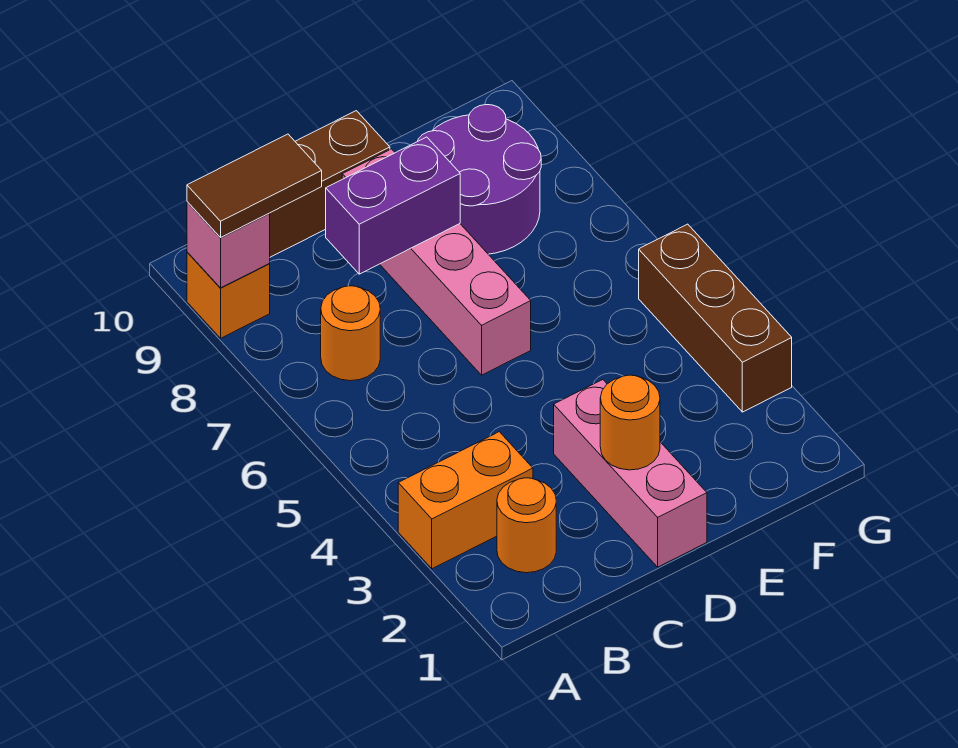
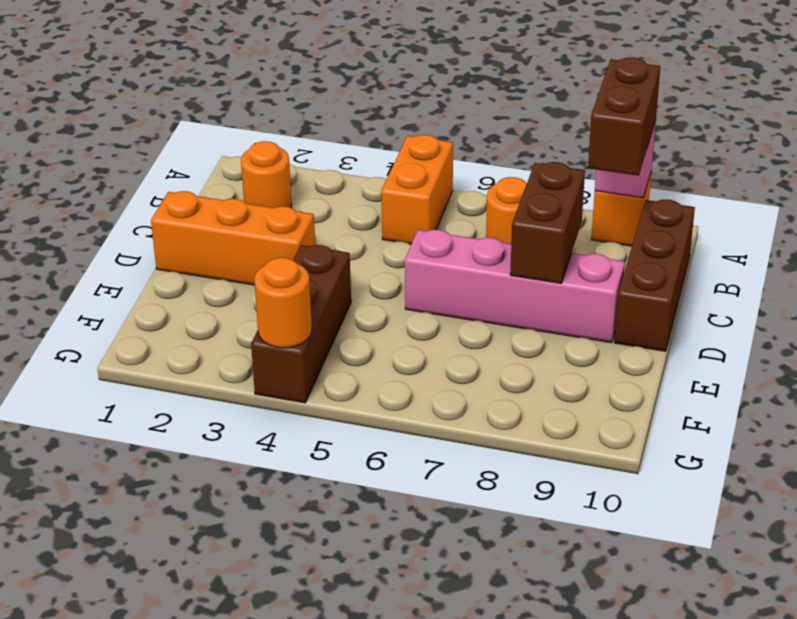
orange brick A3:B3 level 1 -> orange brick A5:B5 level 1
brown tile A9:B9 level 3 -> brown brick A9:B9 level 3
purple brick C8:D8 level 2 -> brown brick C8:D8 level 2
pink brick D1:D3 level 1 -> orange brick D1:D3 level 1
orange round brick D2 level 2 -> orange round brick G4 level 2
purple round brick E8:F9 level 1 -> none
brown brick G3:G5 level 1 -> brown brick E4:G4 level 1

